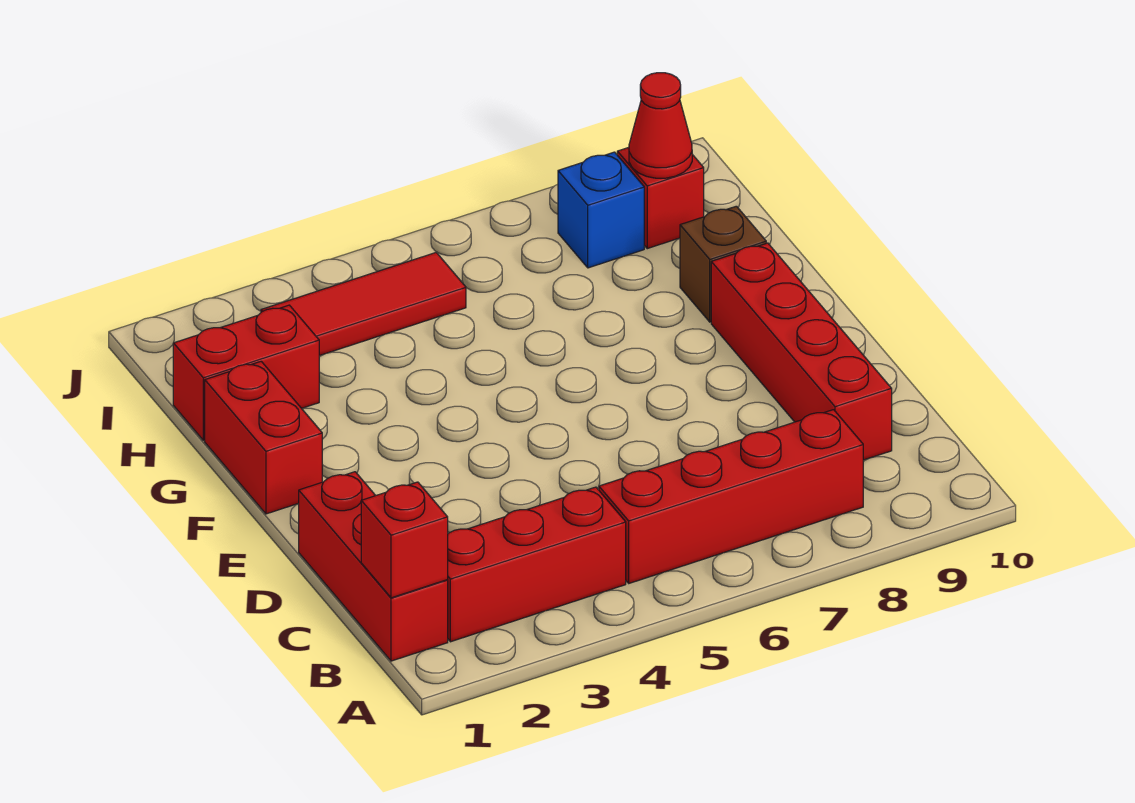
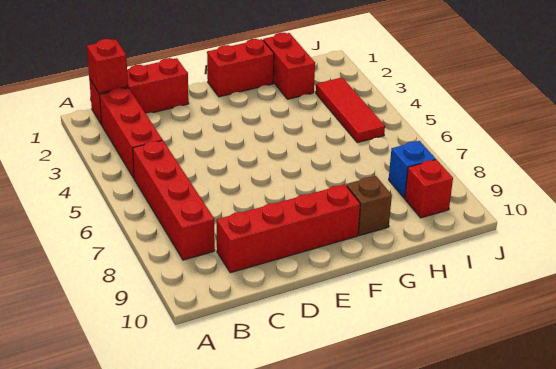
red cone I9 level 2 -> none

